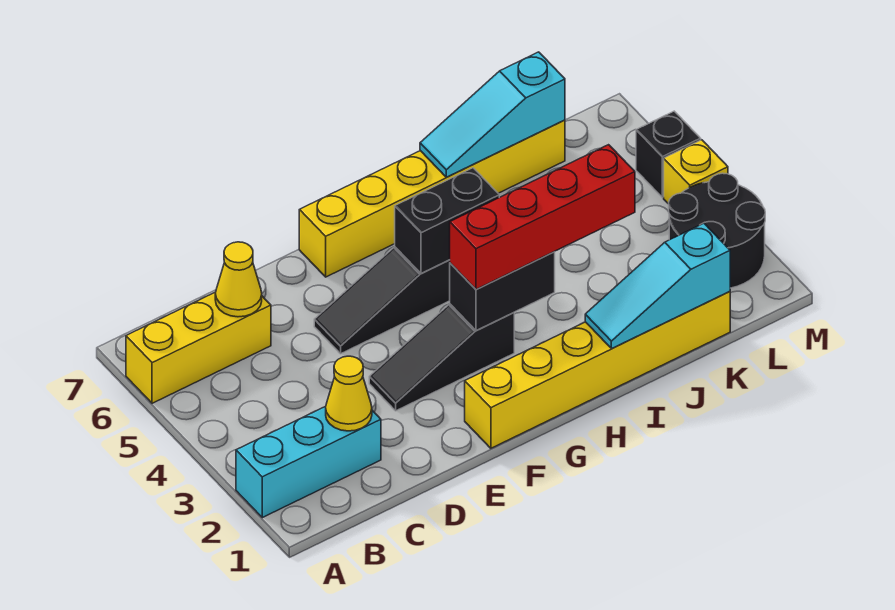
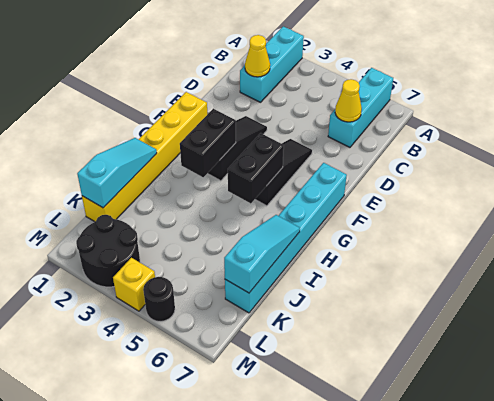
yellow brick A6:C6 level 1 -> cyan brick A6:C6 level 1
yellow brick F7:K7 level 1 -> cyan brick F7:K7 level 1
red brick G3:J3 level 3 -> none
black brick M5 level 1 -> black round brick M5 level 1

